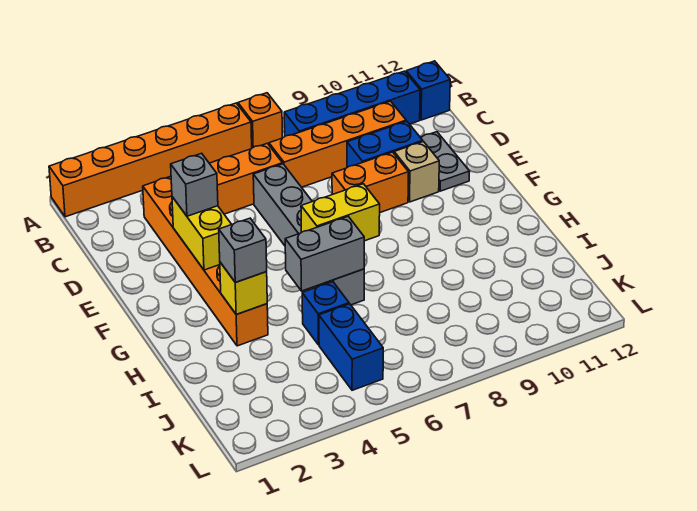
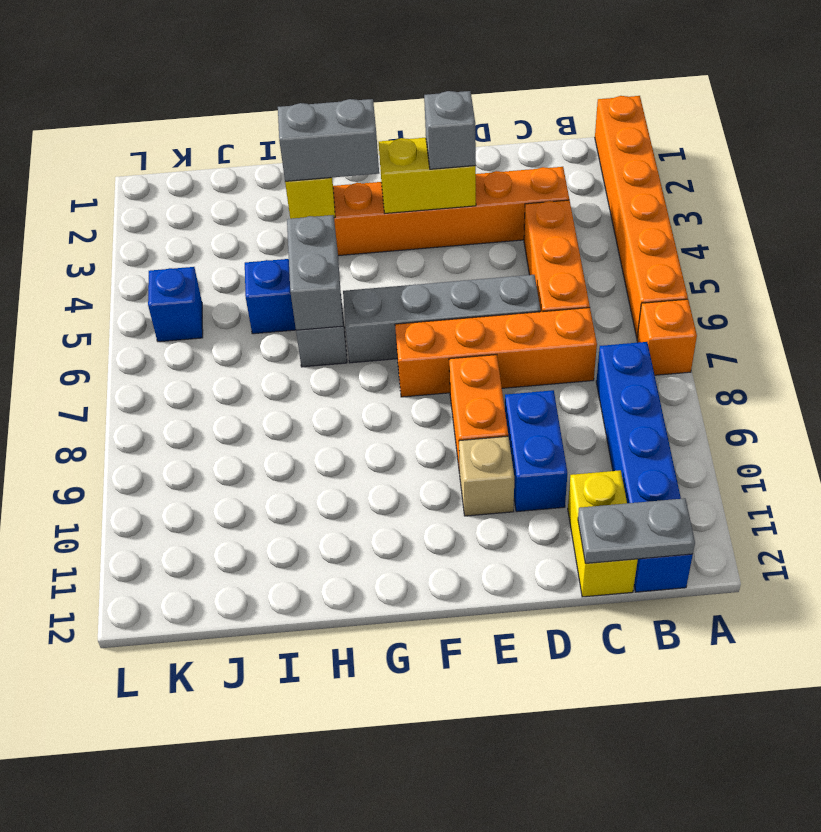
orange brick C7:C10 level 1 -> orange brick C7:F7 level 1
grey plate D11:E11 level 1 -> grey plate B12:C12 level 2
yellow brick G6:G7 level 2 -> yellow brick C11:C12 level 1
grey brick H3 level 3 -> grey brick G3:H3 level 3
blue brick J5:K5 level 1 -> blue brick K5 level 1

